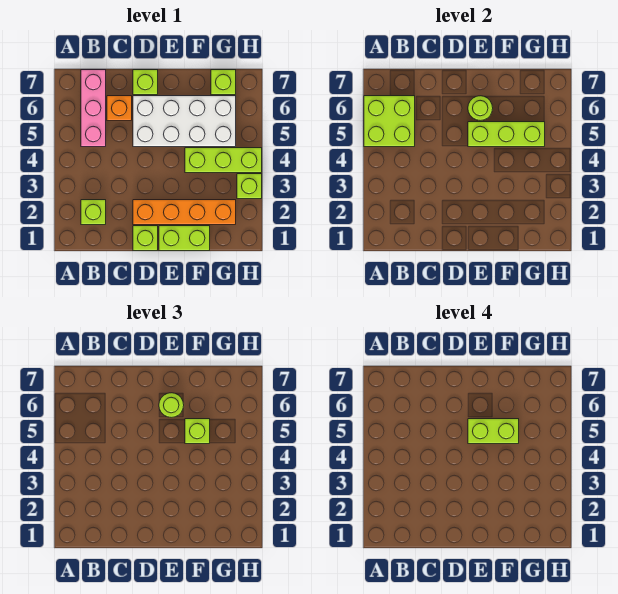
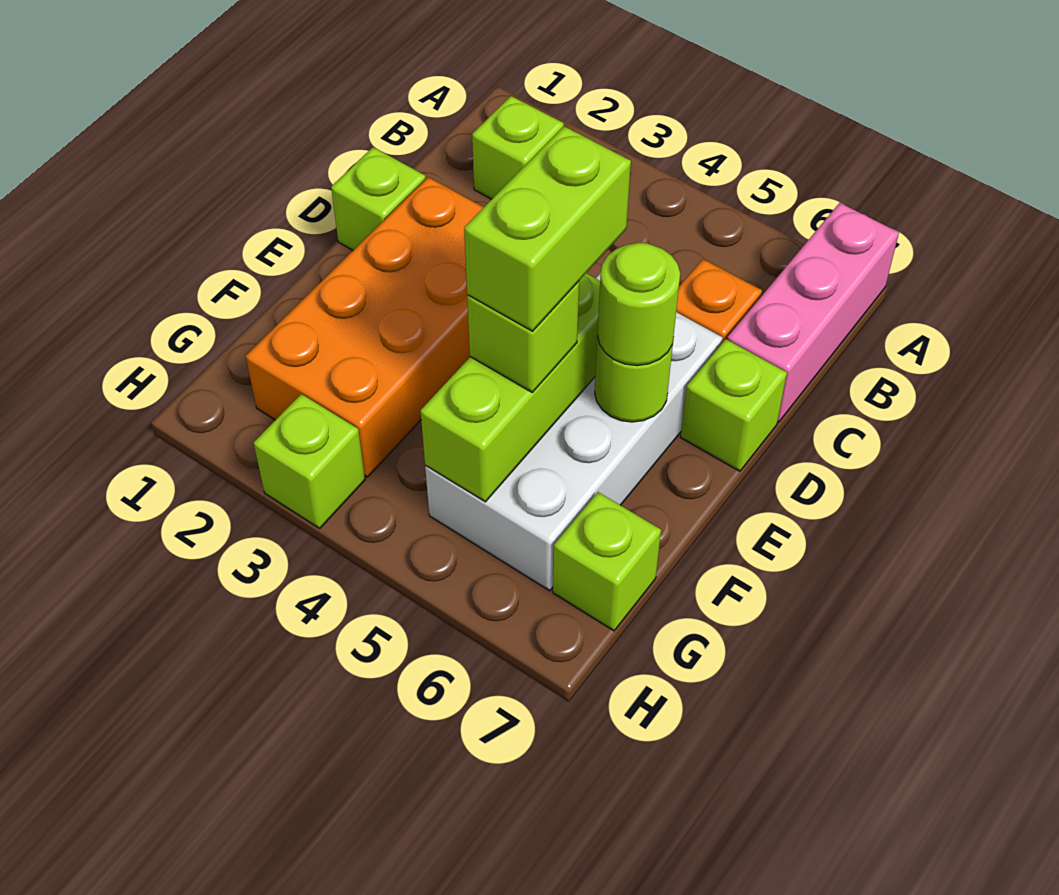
lime brick A5:B6 level 2 -> none
pink brick B5:B7 level 1 -> pink brick A7:C7 level 1
orange brick D2:G2 level 1 -> orange brick D2:G3 level 1
lime brick E1:F1 level 1 -> none
lime brick F4:H4 level 1 -> none

